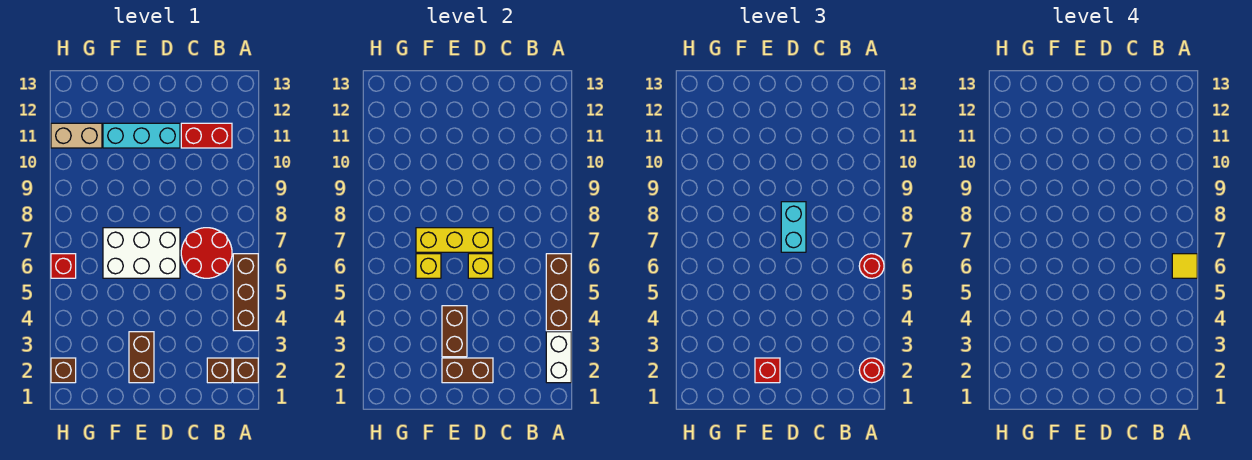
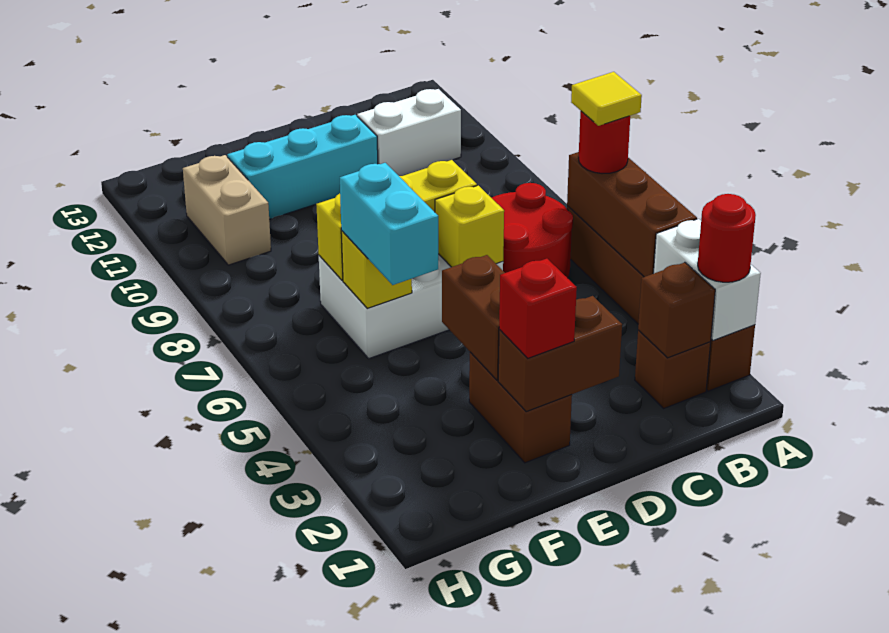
red brick B11:C11 level 1 -> white brick B11:C11 level 1
cyan brick D7:D8 level 3 -> cyan brick F5:F6 level 3
tan brick G11:H11 level 1 -> tan brick G10:G11 level 1
brown brick H2 level 1 -> brown brick B2 level 2
red brick H6 level 1 -> none

